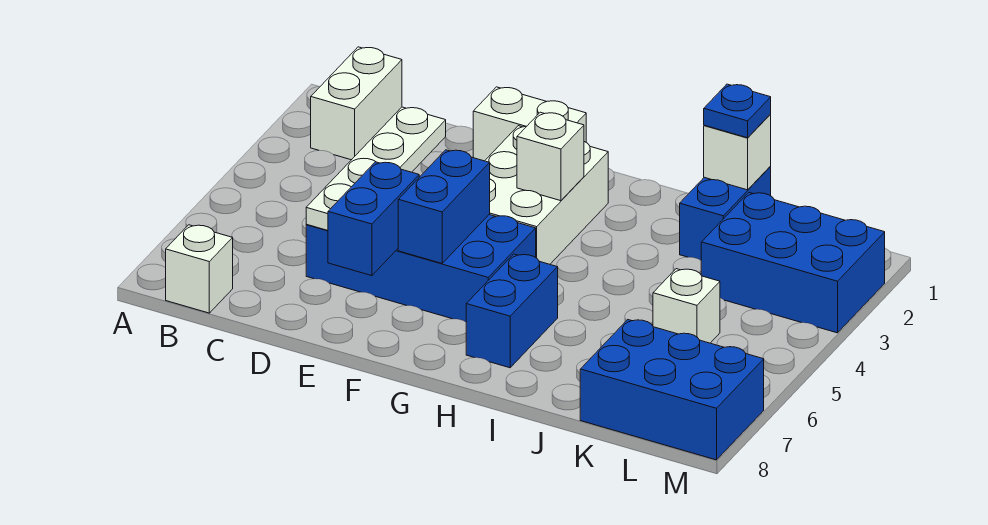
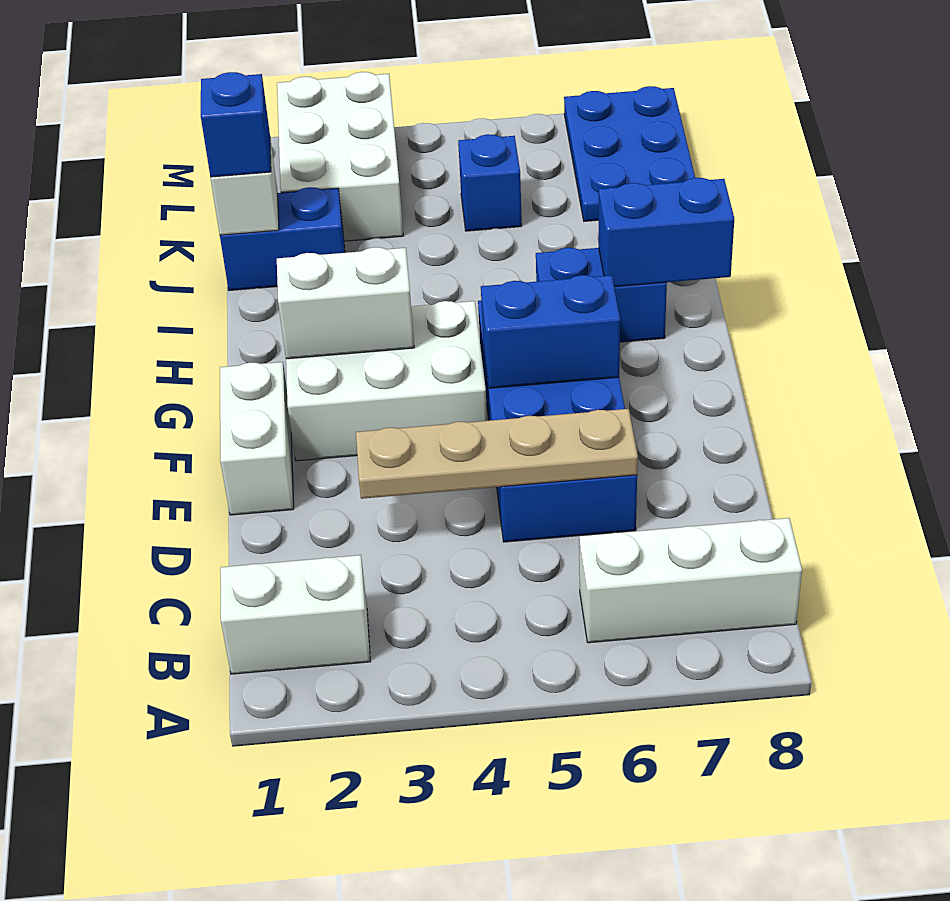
white brick B8 level 1 -> white brick B6:B8 level 1
white plate D3:D6 level 2 -> tan plate D3:D6 level 2
blue brick E6:E7 level 2 -> blue brick H7:H8 level 2
white brick G3 level 2 -> white brick G2:G3 level 2
blue plate J1 level 3 -> blue brick J1 level 3
blue brick K2:M3 level 1 -> white brick K2:M3 level 1
white brick K5 level 1 -> blue brick K5 level 1
blue brick K7:M8 level 1 -> blue plate K7:M8 level 1

